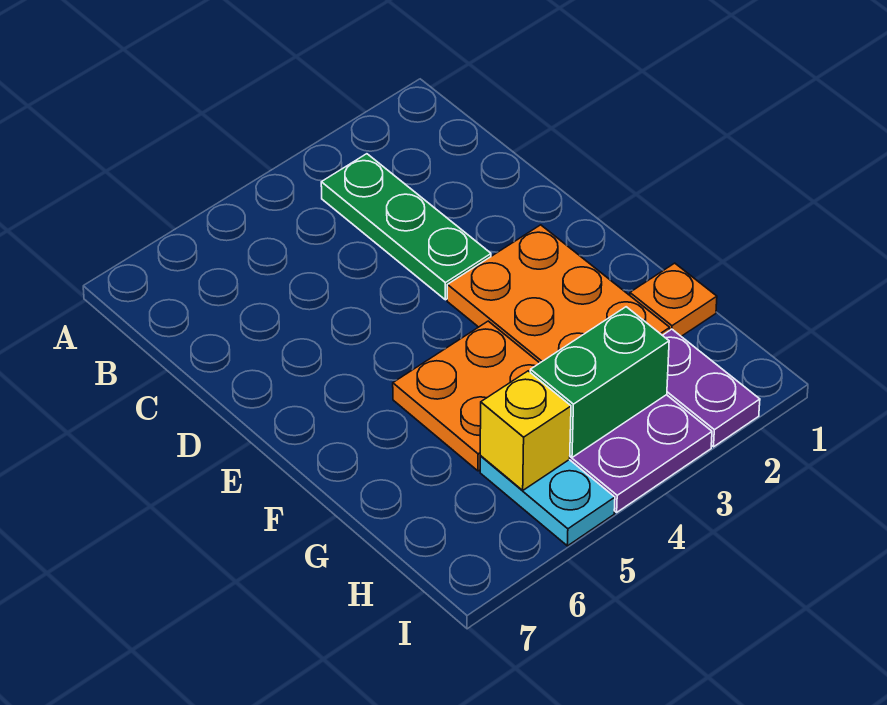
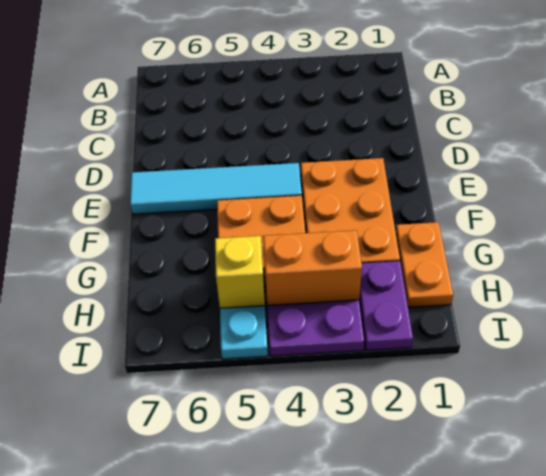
green plate B3:D3 level 1 -> none
none -> cyan tile E4:E7 level 1
orange plate G1 level 1 -> orange plate G1:H1 level 1
green brick H3:H4 level 2 -> orange brick H3:H4 level 2

